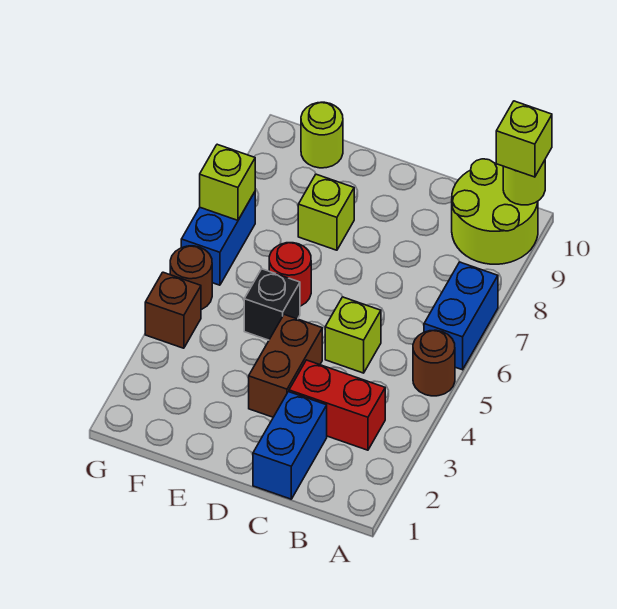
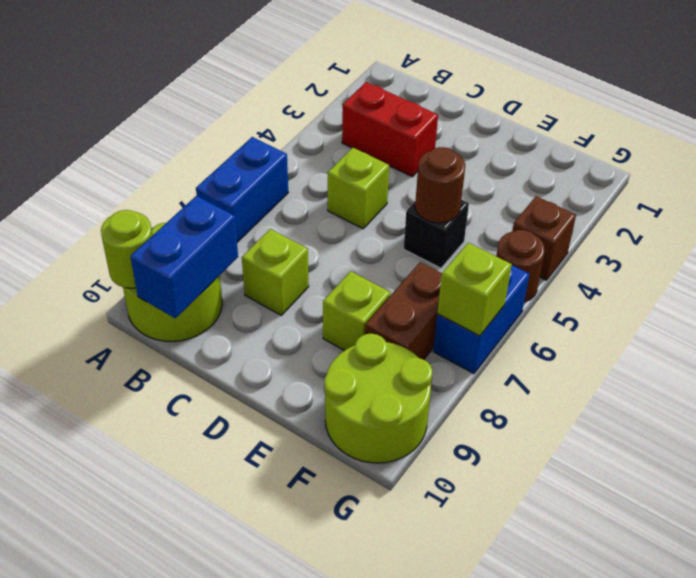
brown round brick A5 level 1 -> brown round brick E5 level 2
lime brick A10 level 3 -> lime brick C8 level 1
blue brick C1:C2 level 1 -> blue brick B9:B10 level 2
brown brick D3:D4 level 1 -> brown brick F7:F8 level 1
red round brick E6 level 1 -> none
lime round brick F10 level 1 -> lime round brick F9:G10 level 1

